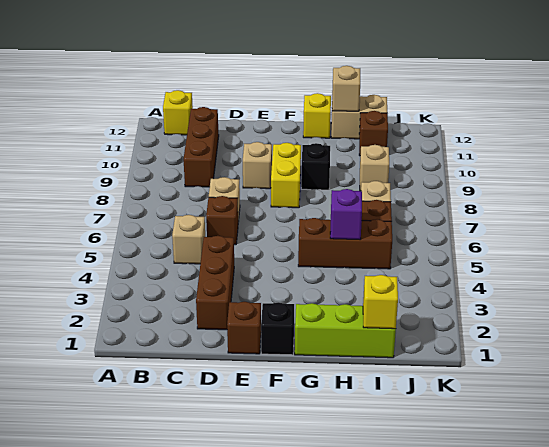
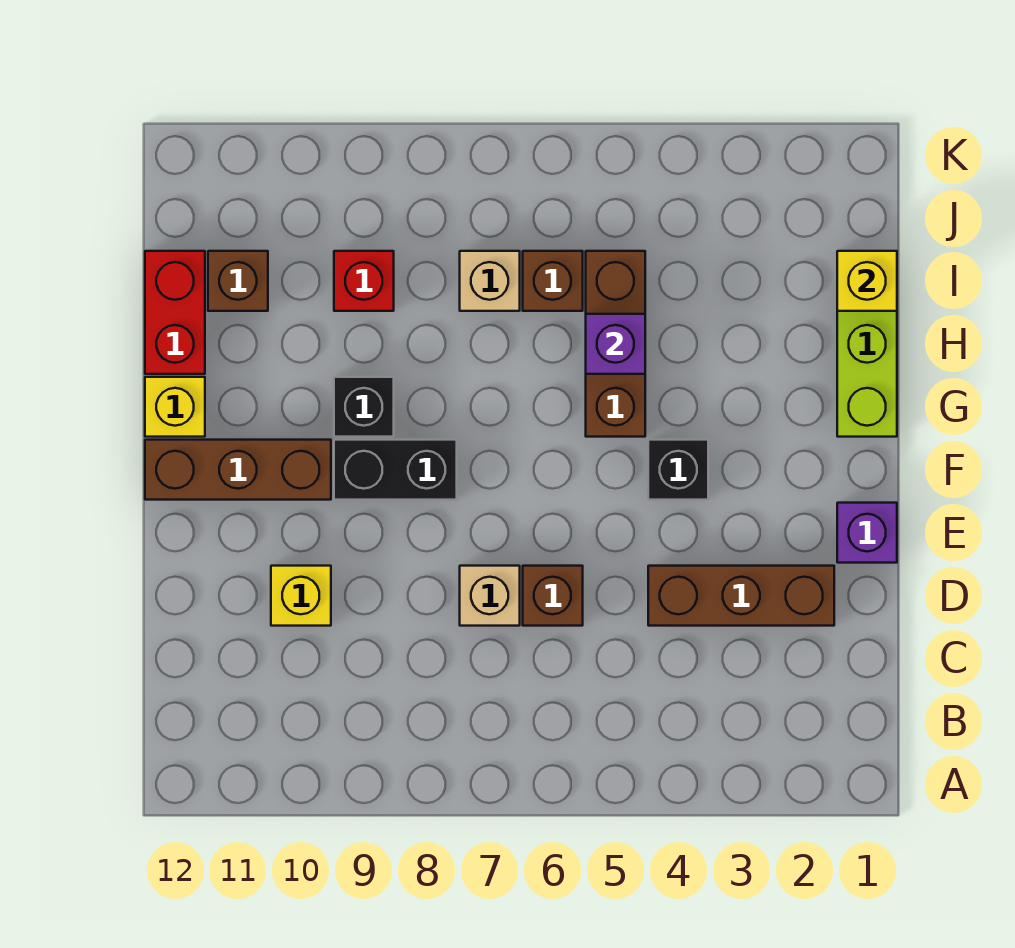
yellow brick B12 level 1 -> yellow brick D10 level 1
tan brick C5 level 1 -> none
brown brick C9:C11 level 1 -> brown brick F10:F12 level 1
brown brick E1 level 1 -> purple brick E1 level 1
tan brick E9 level 1 -> none
black brick F1 level 1 -> black brick F4 level 1
yellow brick F8:F9 level 1 -> black brick F8:F9 level 1
tan brick H12:I12 level 1 -> red brick H12:I12 level 1
tan brick H12 level 2 -> none
tan brick I9 level 1 -> red brick I9 level 1

